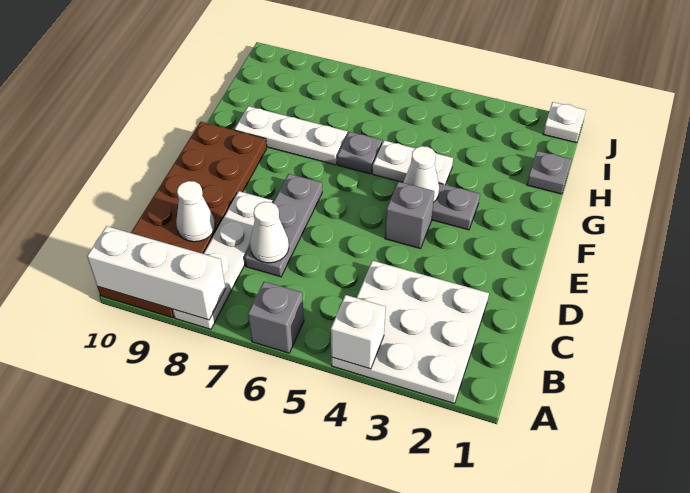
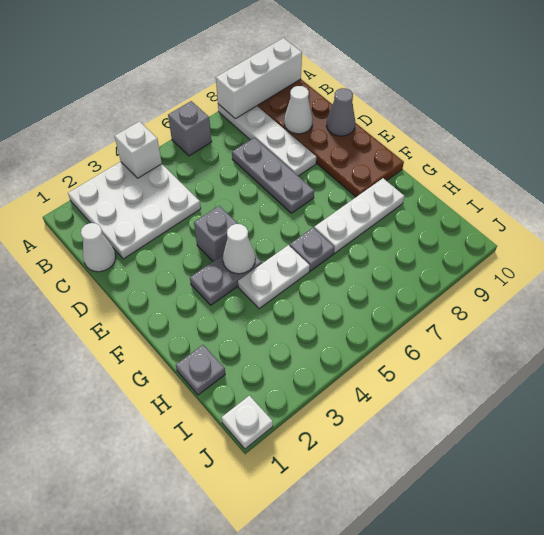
white cone C7 level 2 -> white cone C1 level 1
none -> grey cone D10 level 2

